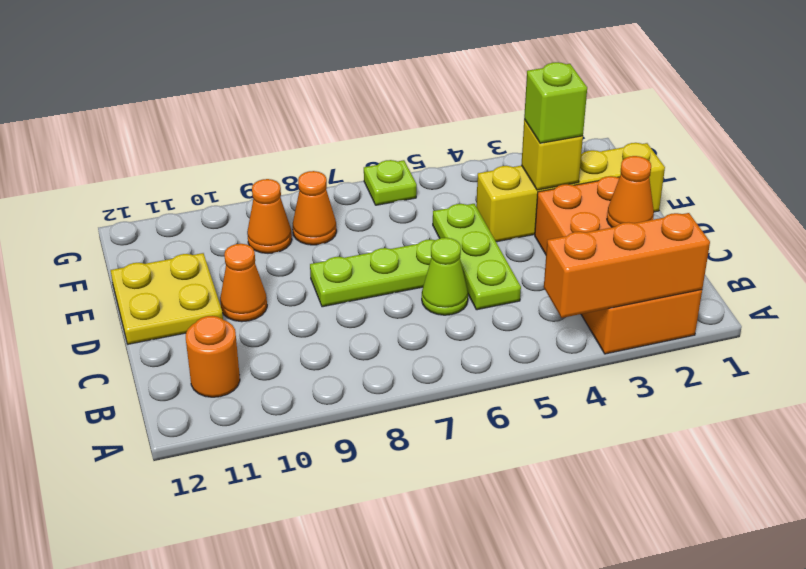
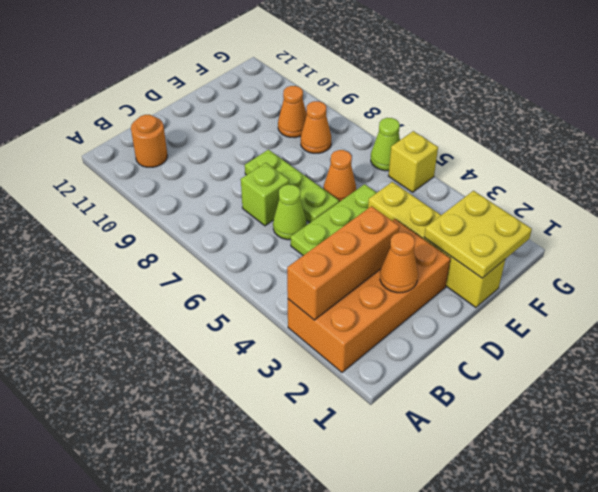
orange brick A2:A4 level 2 -> orange brick A3:C3 level 2
orange cone D10 level 1 -> orange cone E6 level 1
yellow plate D11:E12 level 1 -> yellow plate E1:F2 level 2
yellow brick E3 level 2 -> yellow brick G5 level 1
lime brick E3 level 3 -> lime brick C7 level 1
lime plate G6 level 1 -> lime cone G6 level 1

